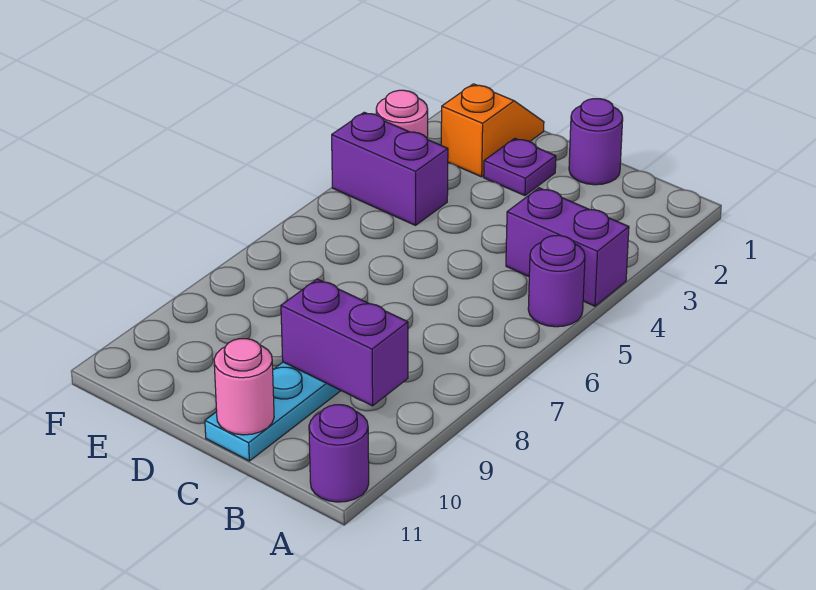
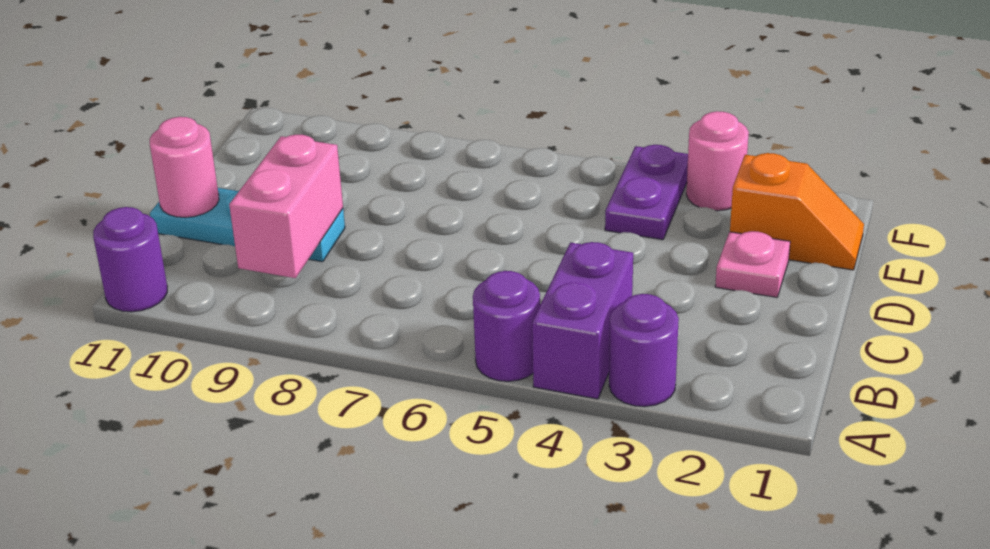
purple brick B9:C9 level 2 -> pink brick B9:C9 level 2
purple round brick C1 level 1 -> purple round brick A3 level 1
purple plate D2 level 1 -> pink plate D2 level 1
purple brick E4:F4 level 1 -> purple plate E4:F4 level 1

